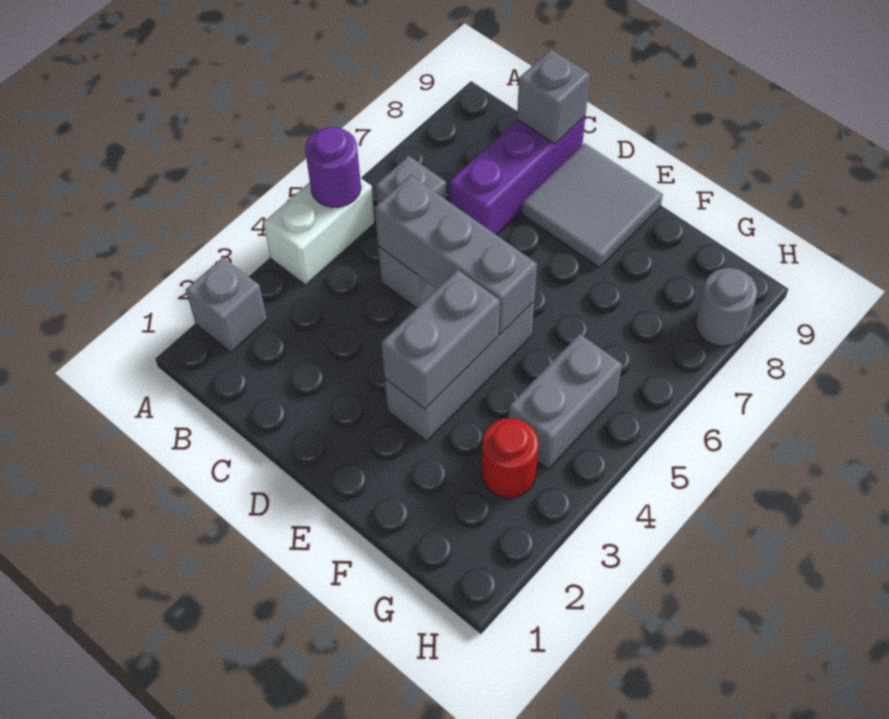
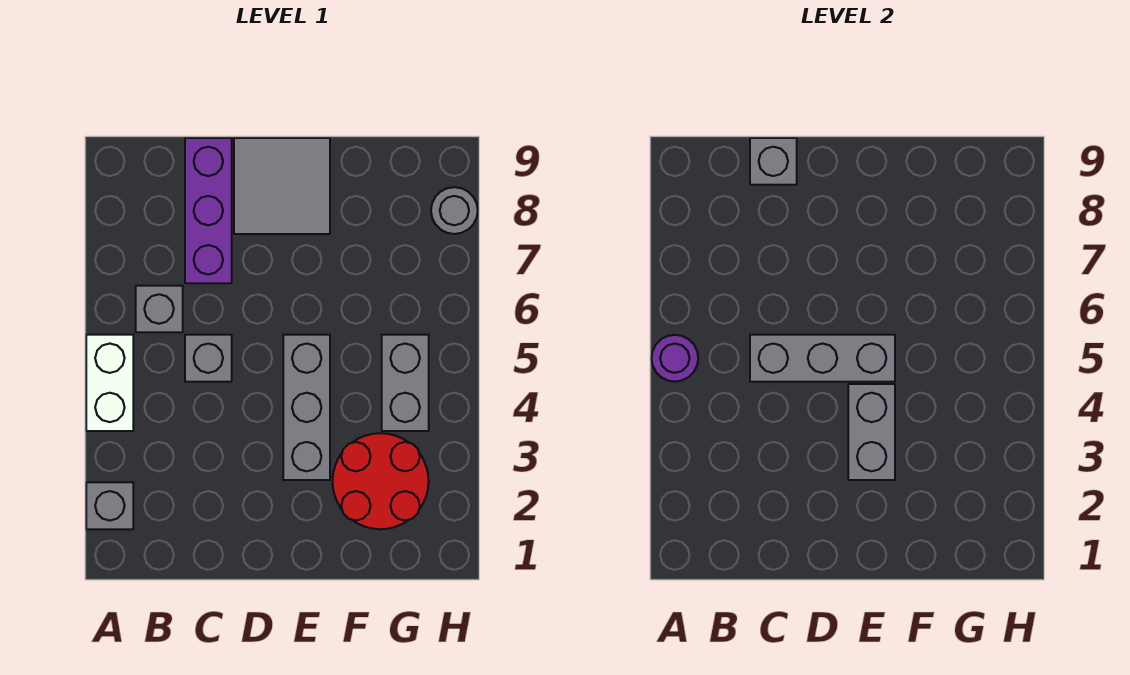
red round brick G3 level 1 -> red round brick F2:G3 level 1

